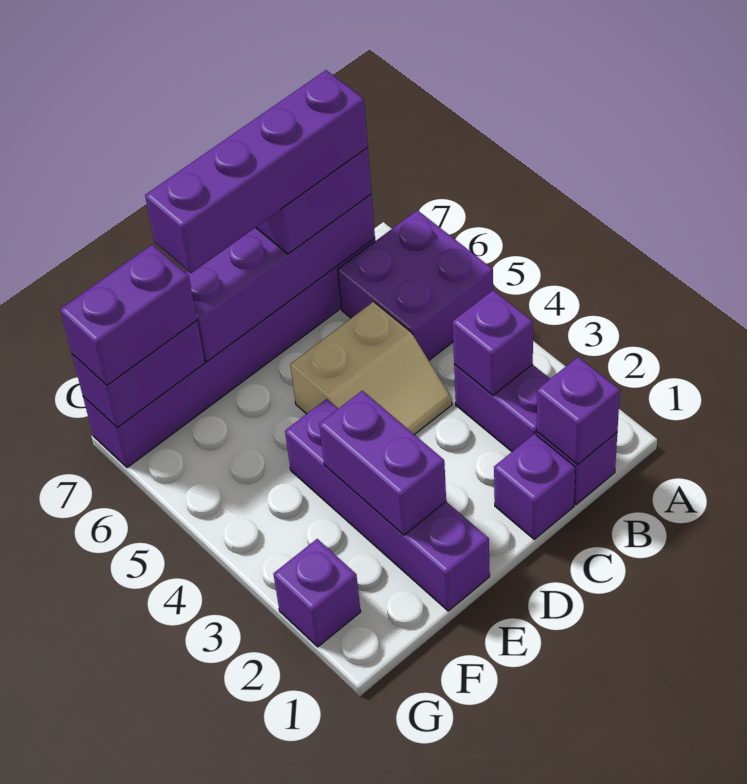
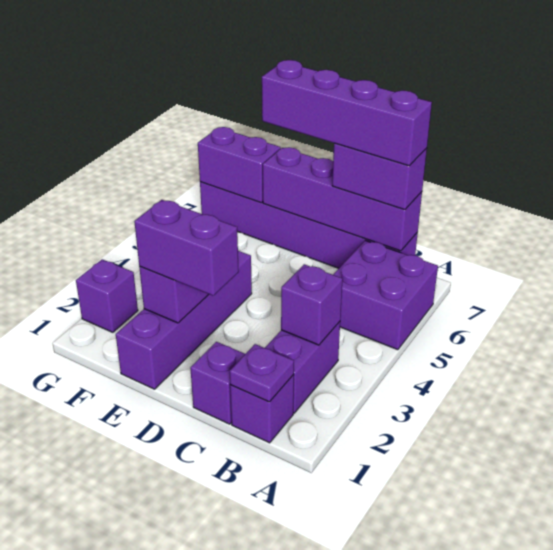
purple brick B1 level 2 -> purple plate B1 level 2
tan slope C4:D5 level 1 top 5 -> none
purple brick F7:G7 level 3 -> purple brick D2:E2 level 3

